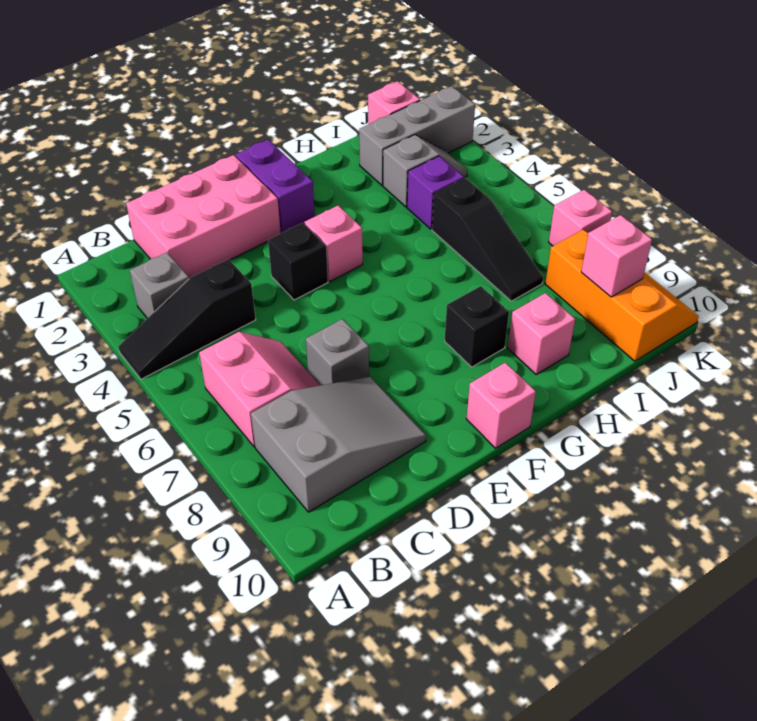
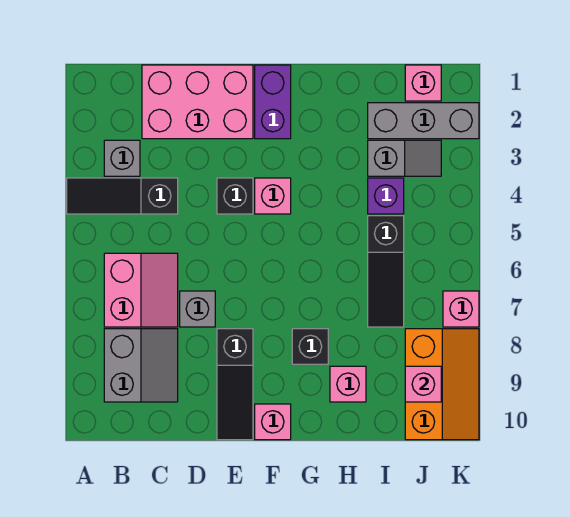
grey slope B8:D9 level 1 top B -> grey slope B8:C9 level 1 top B
none -> black slope E8:E10 level 1 top 8

